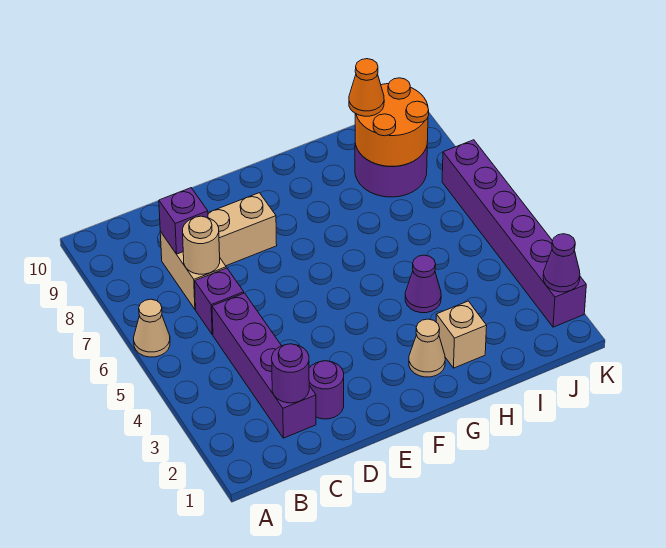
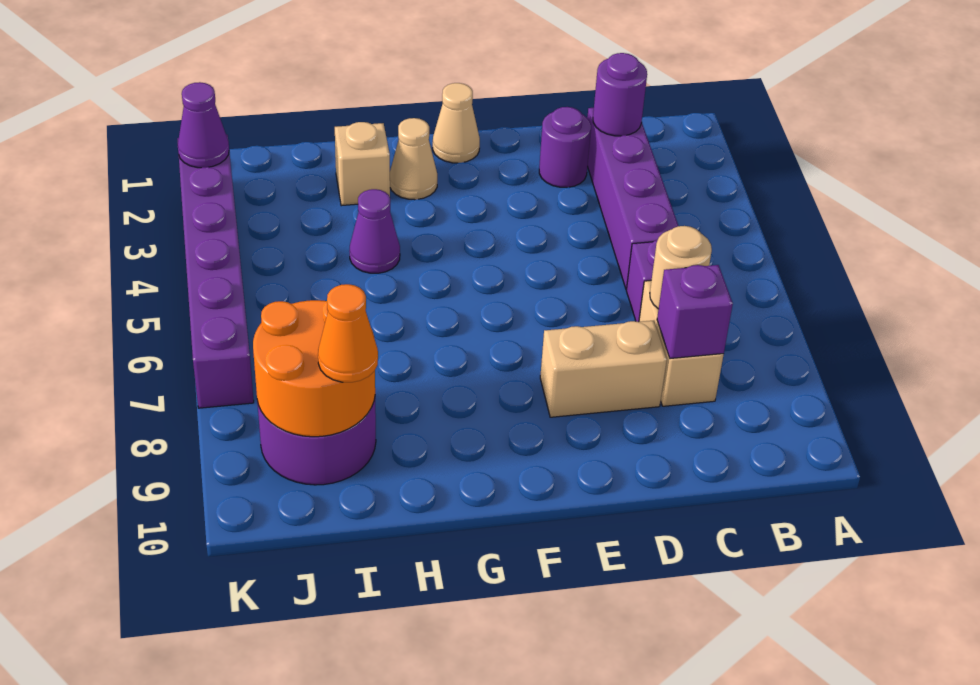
tan cone A6 level 1 -> tan cone F1 level 1

